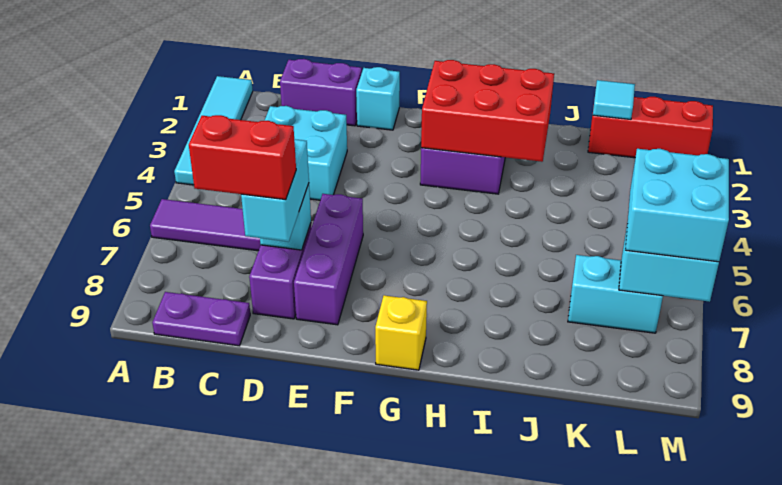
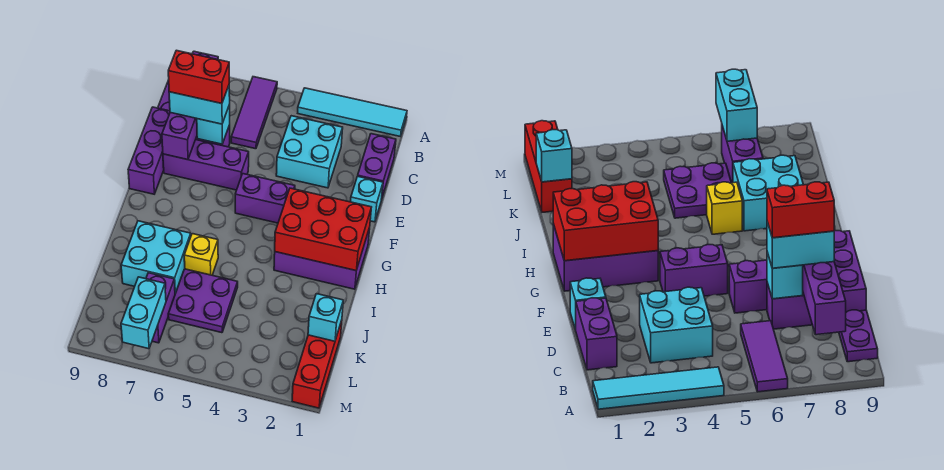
none -> purple brick B8:E8 level 2
red brick C8:D8 level 4 -> red brick D7:D8 level 4
none -> purple brick D9:F9 level 1
none -> purple brick F4:F5 level 1
red brick G2:I3 level 2 -> red brick G1:H3 level 2
yellow brick G9 level 1 -> yellow brick I6 level 1
none -> purple plate J5:K6 level 1
cyan tile K1 level 2 -> cyan brick K1 level 2
cyan brick K7:L7 level 1 -> purple brick K7:L7 level 1
cyan brick L6:M7 level 3 -> cyan brick I7:J8 level 1

